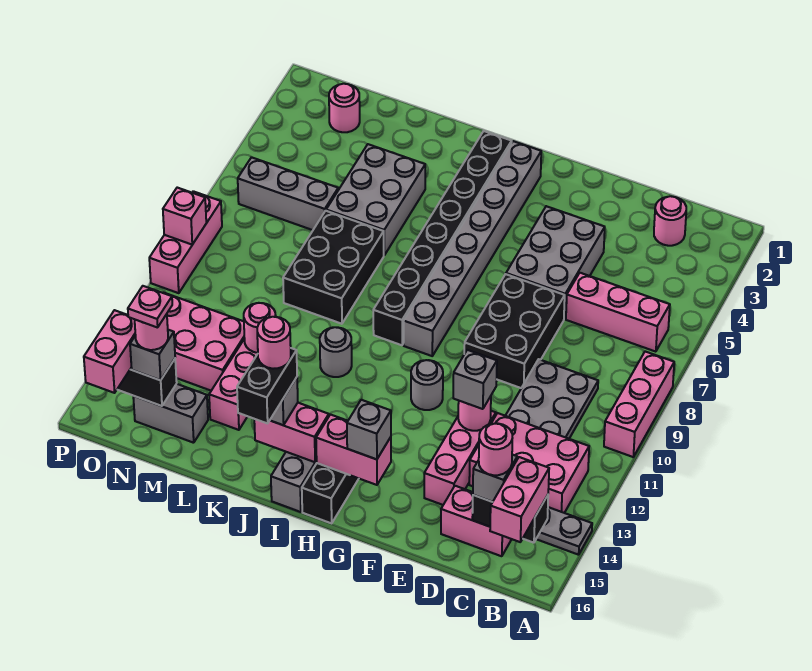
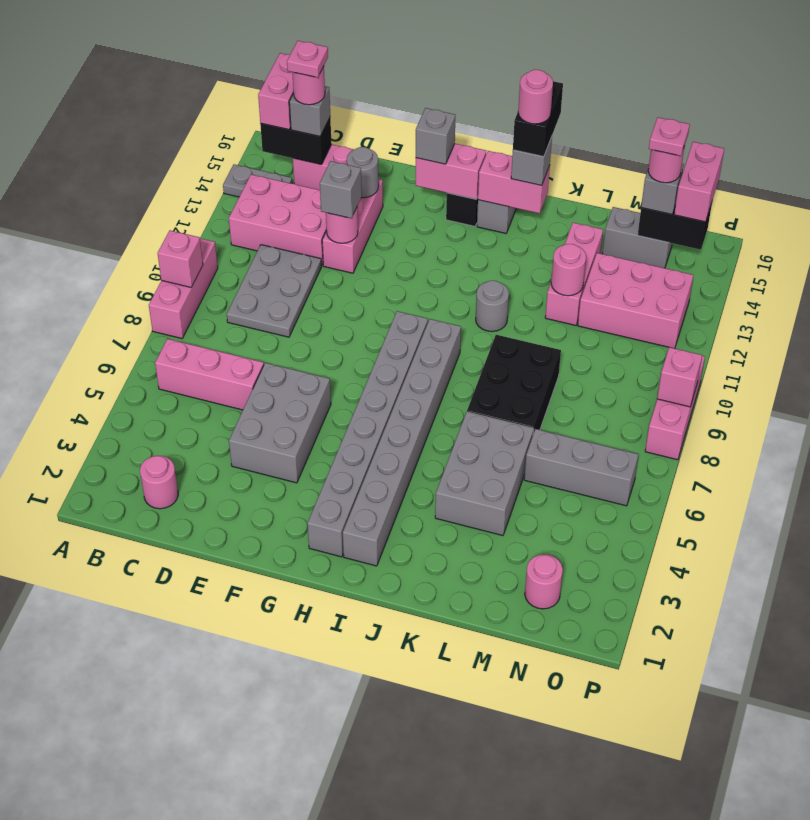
none -> pink brick A9 level 2
none -> pink plate C15 level 5
black brick E7:F9 level 1 -> none
grey round brick G11 level 1 -> grey round brick E14 level 2
black brick I2:I9 level 1 -> grey brick I2:I9 level 1

